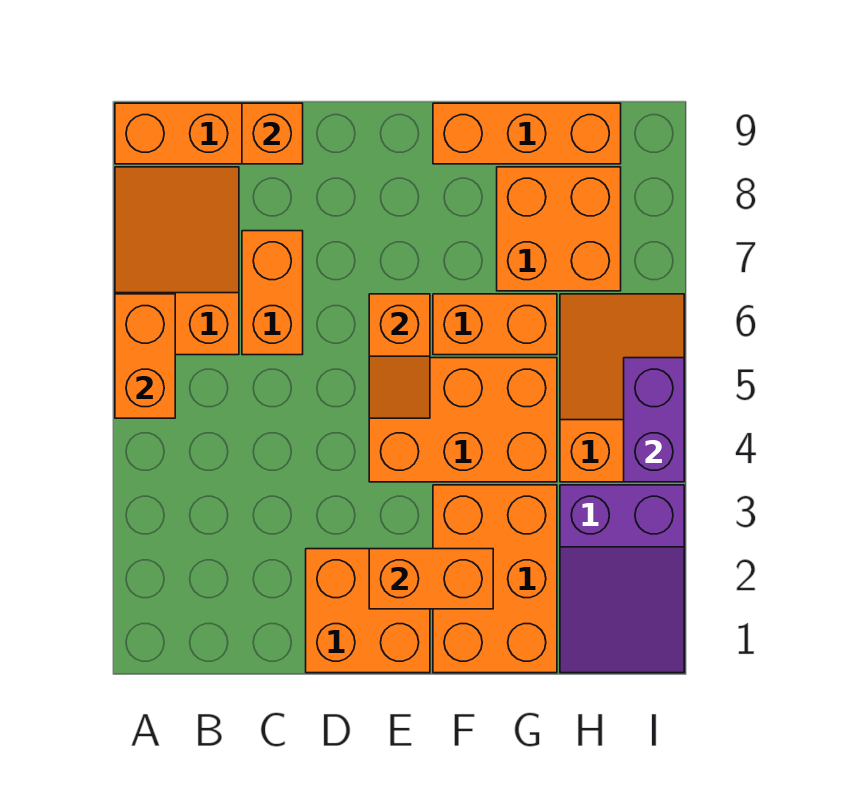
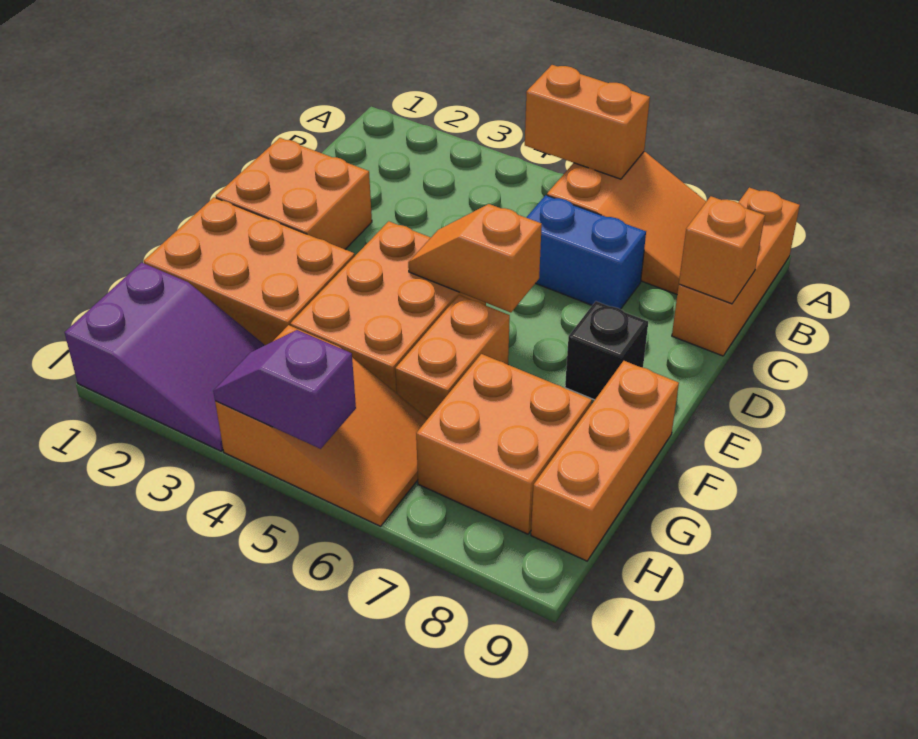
orange brick C6:C7 level 1 -> blue brick C6:C7 level 1
orange brick E2:F2 level 2 -> none
none -> black brick E8 level 1
purple slope H1:I3 level 1 top 3 -> purple slope H1:I3 level 1 top 1
purple brick I4:I5 level 2 -> purple slope I4:I5 level 2 top 5

